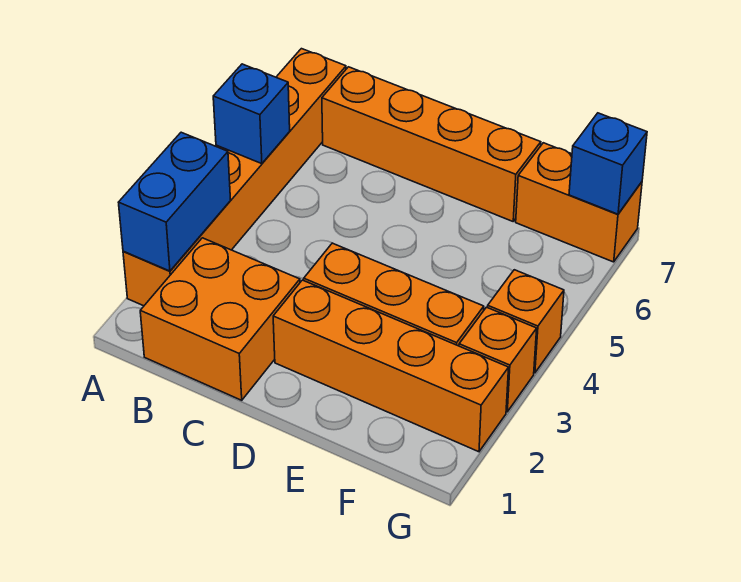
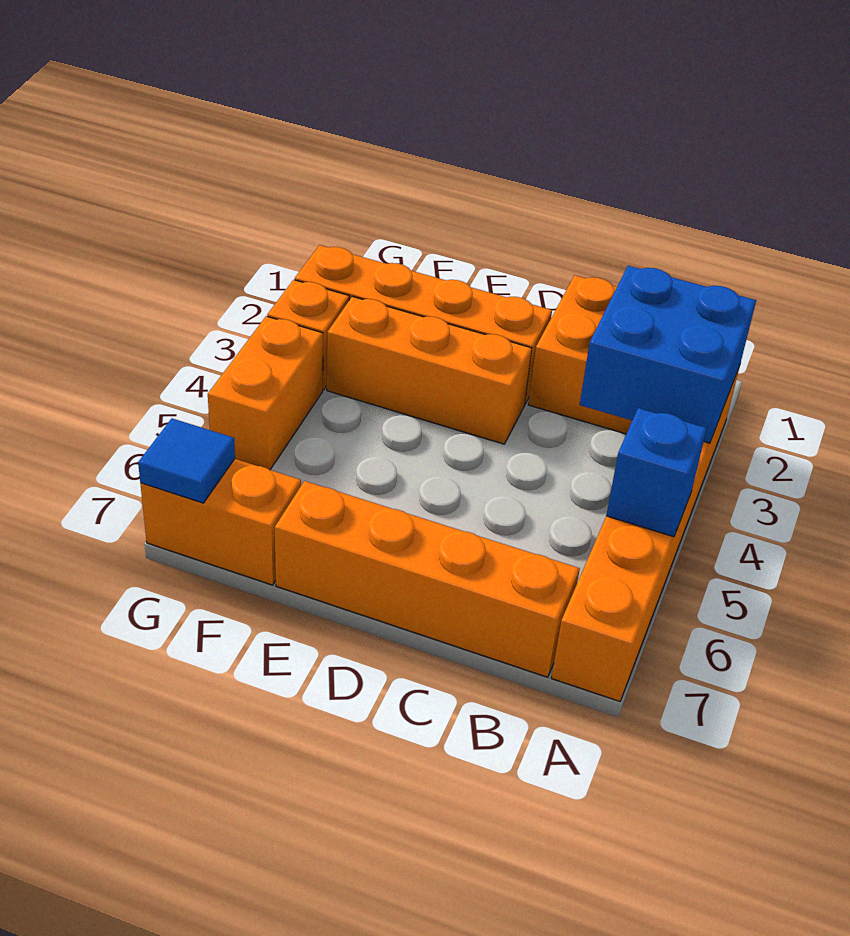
blue brick A2:A3 level 2 -> blue brick A2:B3 level 2
orange brick G4 level 1 -> orange brick G4:G5 level 1
blue brick G7 level 2 -> blue tile G7 level 2

